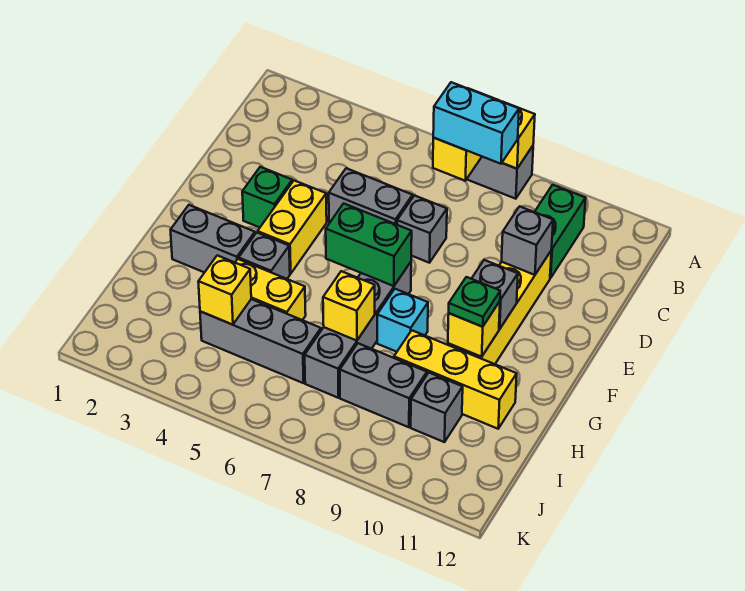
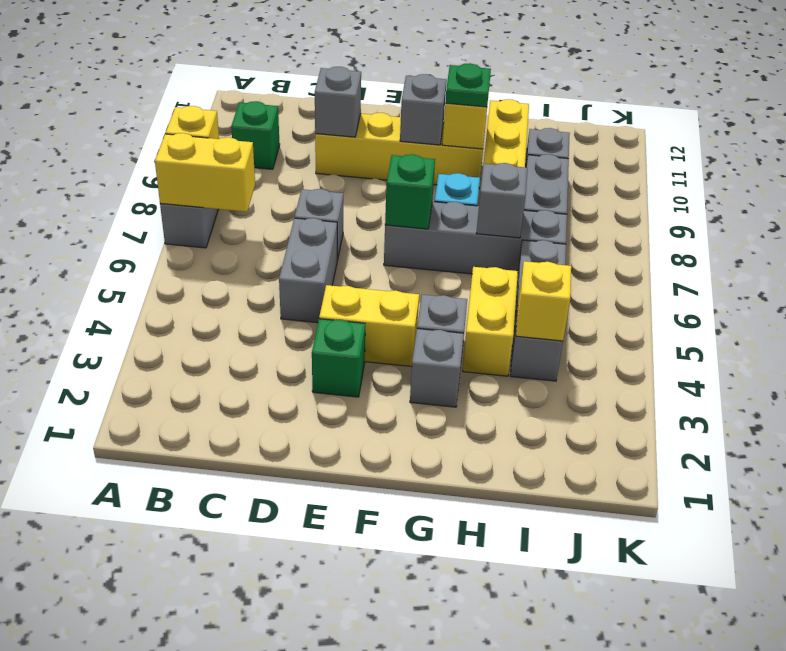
cyan brick B7:B8 level 3 -> none
green brick B10:C10 level 1 -> green brick B10 level 1
green brick F6:F7 level 2 -> green brick F7 level 2
grey brick G2:G3 level 1 -> grey brick G3 level 1
yellow brick H7 level 2 -> grey brick H7 level 2

